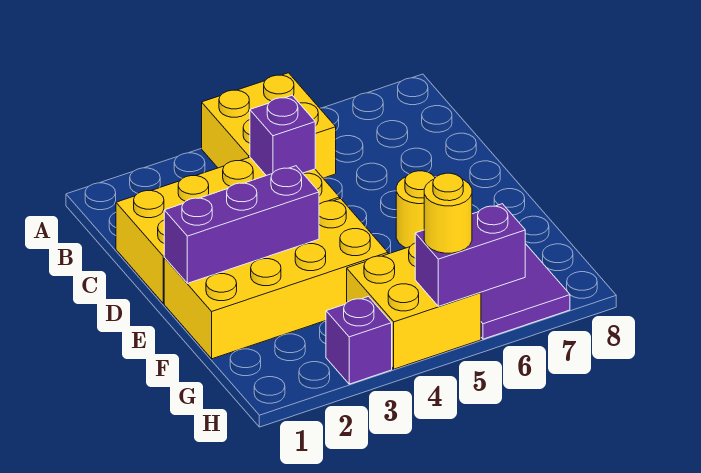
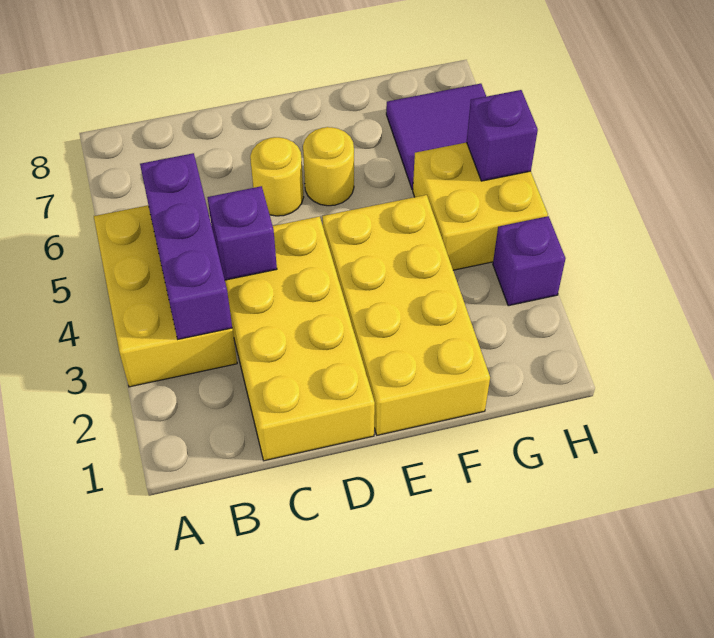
yellow brick A4:B5 level 1 -> yellow brick A3:B5 level 1
purple brick E1:E3 level 2 -> purple brick B3:B5 level 2
purple brick H5:H6 level 2 -> purple brick H5 level 2
yellow round brick H5 level 3 -> yellow round brick D6 level 1

